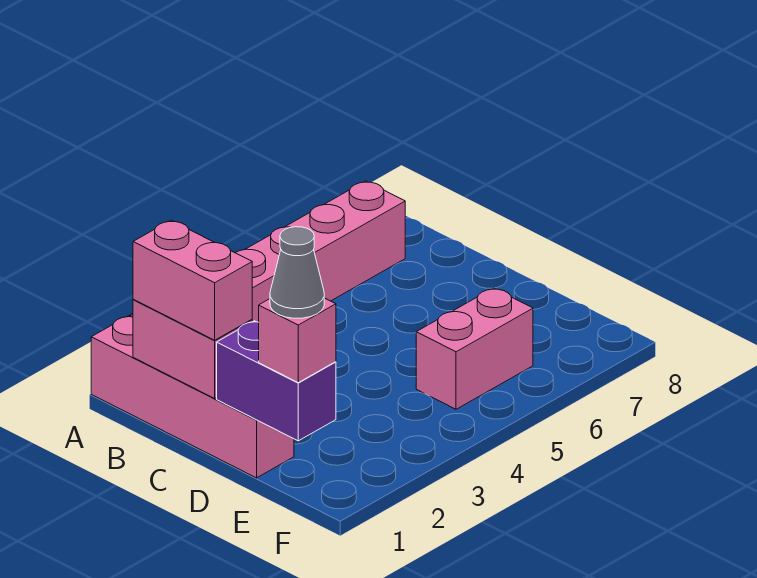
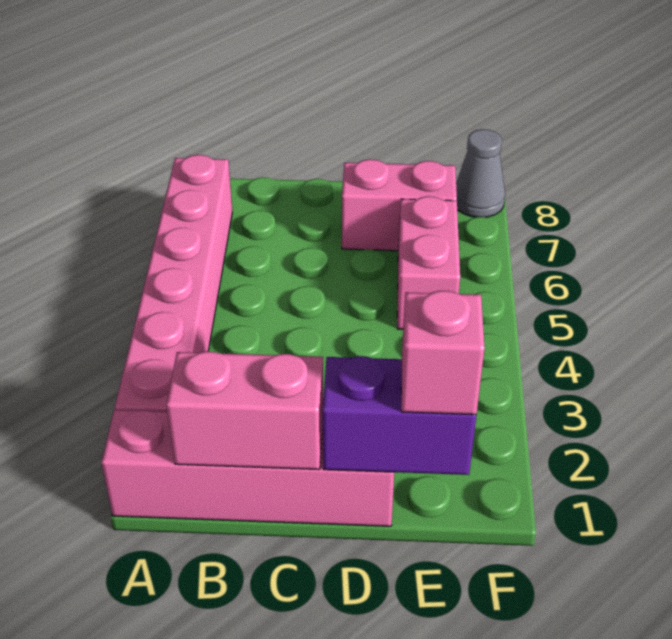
pink brick B1:C1 level 3 -> pink brick D7:E7 level 1
grey cone E1 level 4 -> grey cone F8 level 1

